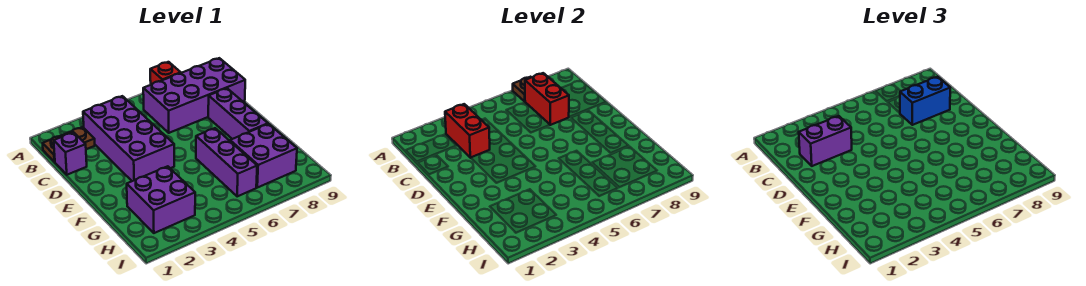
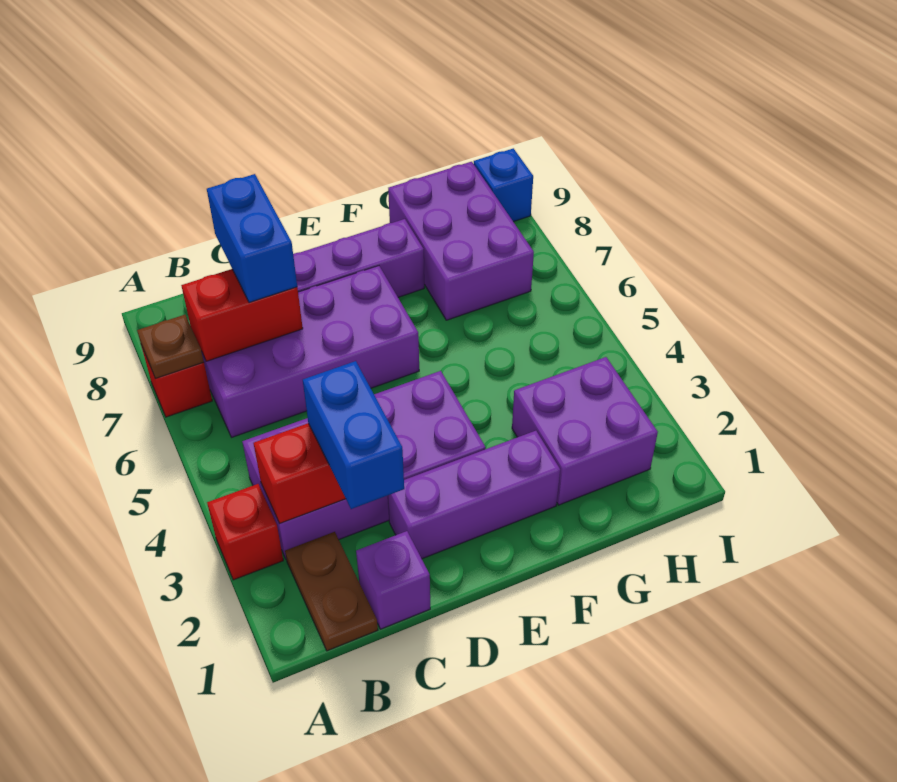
none -> red brick A3 level 1
purple brick B6:C9 level 1 -> purple brick B6:E7 level 1
purple brick C2:C3 level 3 -> blue brick C2:C3 level 3
purple brick F6:H6 level 1 -> purple brick D2:F2 level 1
purple brick G7:H8 level 1 -> purple brick G7:H9 level 1
none -> blue brick I9 level 1

